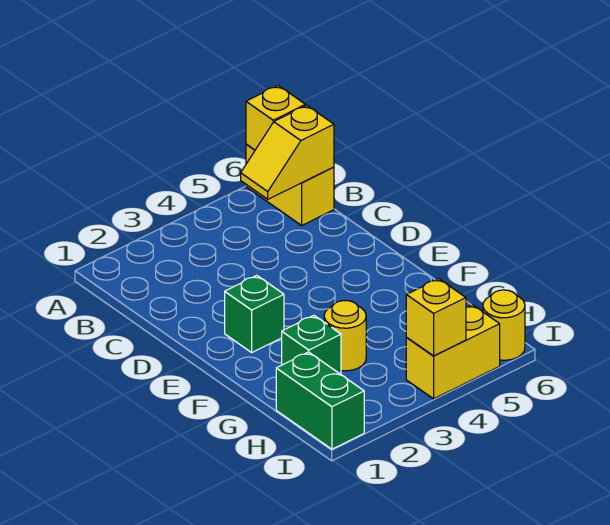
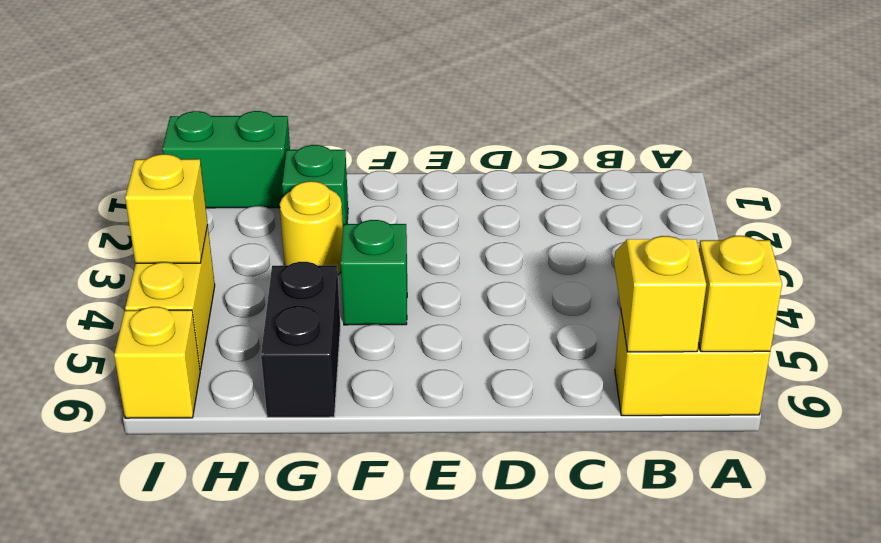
green brick E2 level 1 -> green brick F4 level 1
none -> black brick G5:G6 level 1
yellow round brick I6 level 1 -> yellow brick I6 level 1

